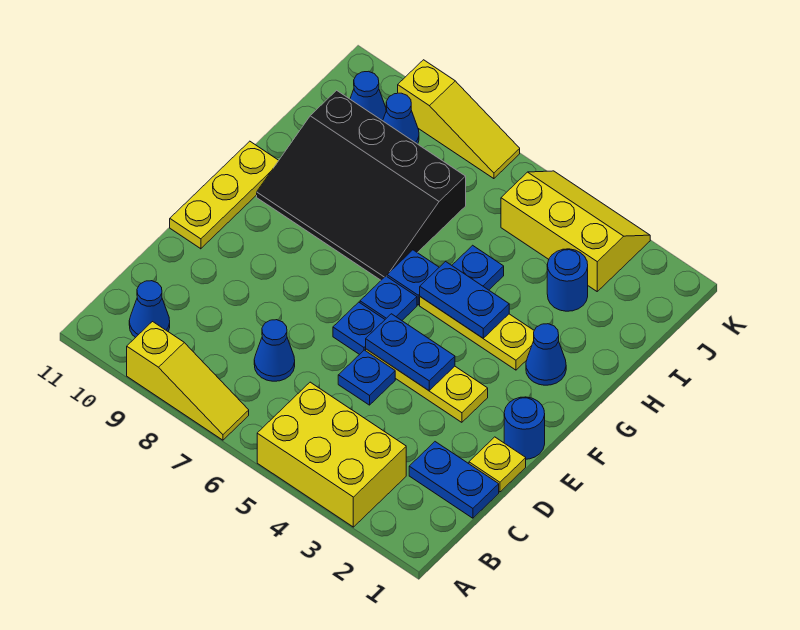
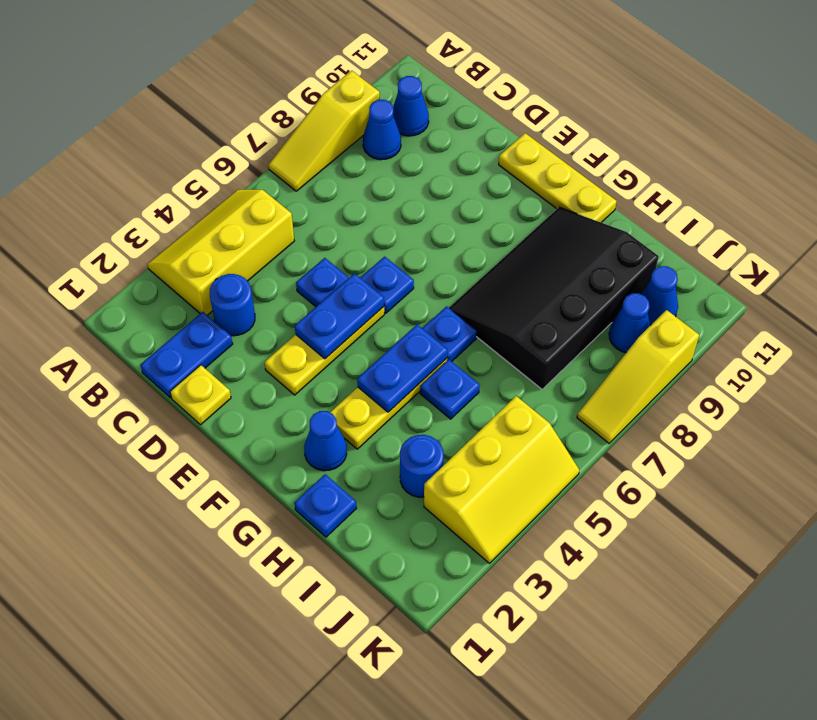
yellow brick A3:B5 level 1 -> yellow slope A3:B5 level 1 top B
blue cone C7 level 1 -> blue cone B9 level 1
blue round brick E1 level 1 -> blue round brick C3 level 1
blue plate F6 level 1 -> blue plate H1 level 1

